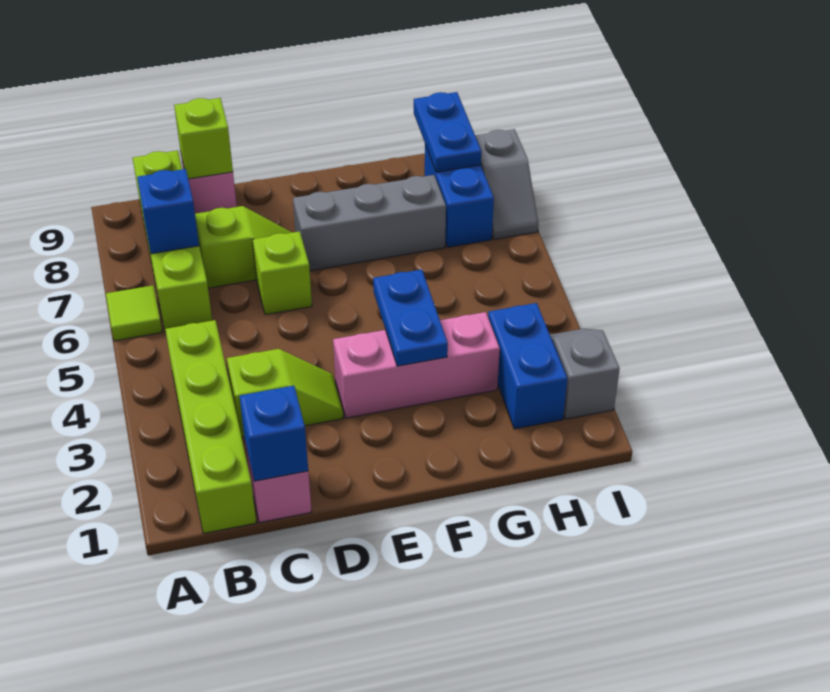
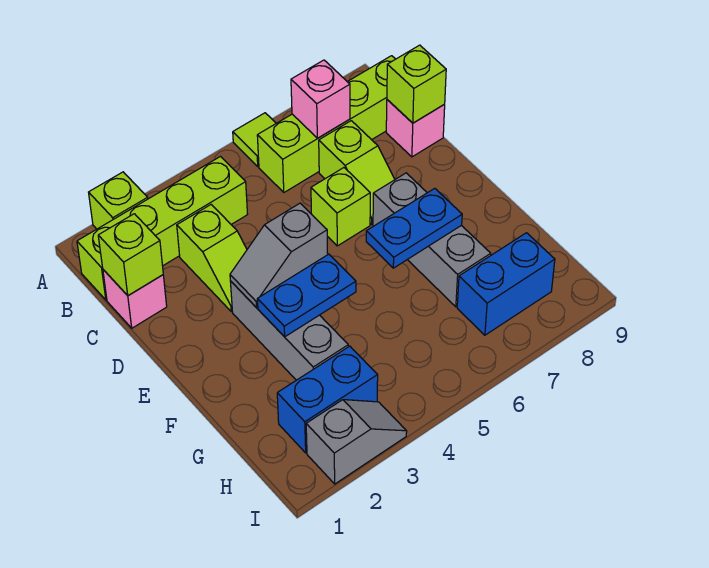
none -> lime brick A2 level 1
blue brick B7 level 2 -> pink brick B7 level 2
blue brick C1 level 2 -> lime brick C1 level 2
pink brick E3:G3 level 1 -> grey brick E3:G3 level 1
blue plate H8:H9 level 2 -> blue plate F6:F7 level 2
grey slope I7:I8 level 1 top 8 -> grey slope E3:E4 level 2 top 4

